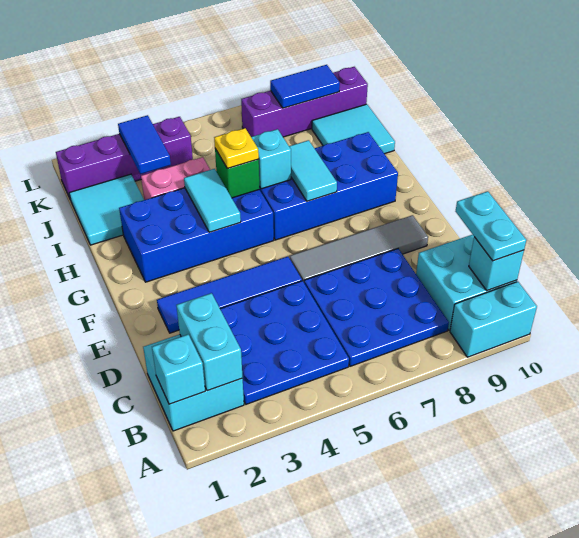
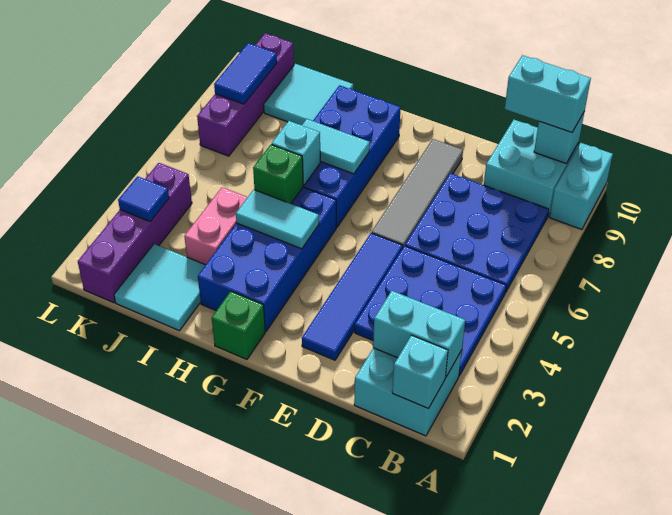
cyan plate B10:C10 level 3 -> cyan brick B10:C10 level 3
none -> green brick G1 level 1
yellow plate H5 level 3 -> none
blue tile J3:K3 level 2 -> blue tile K3 level 2

